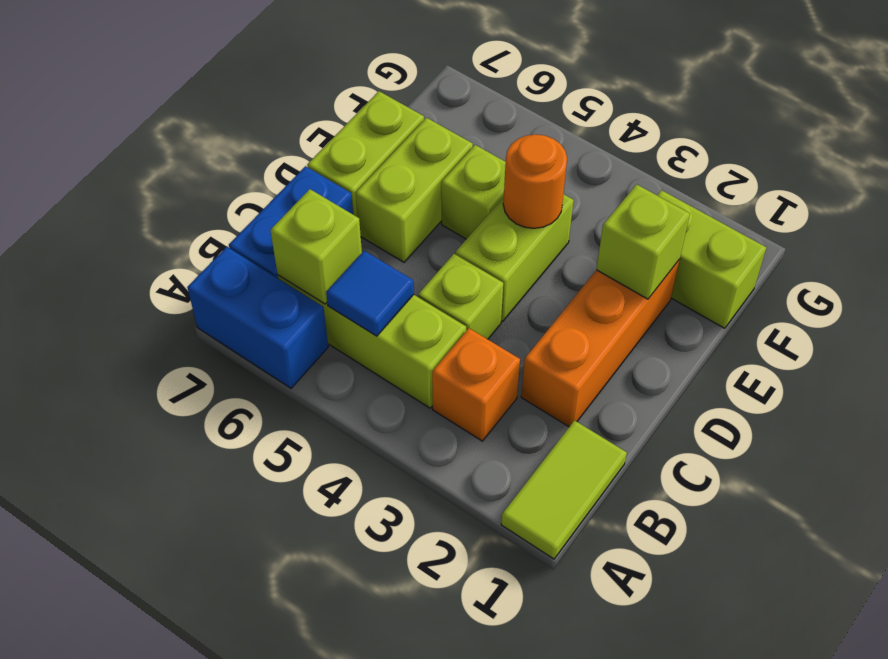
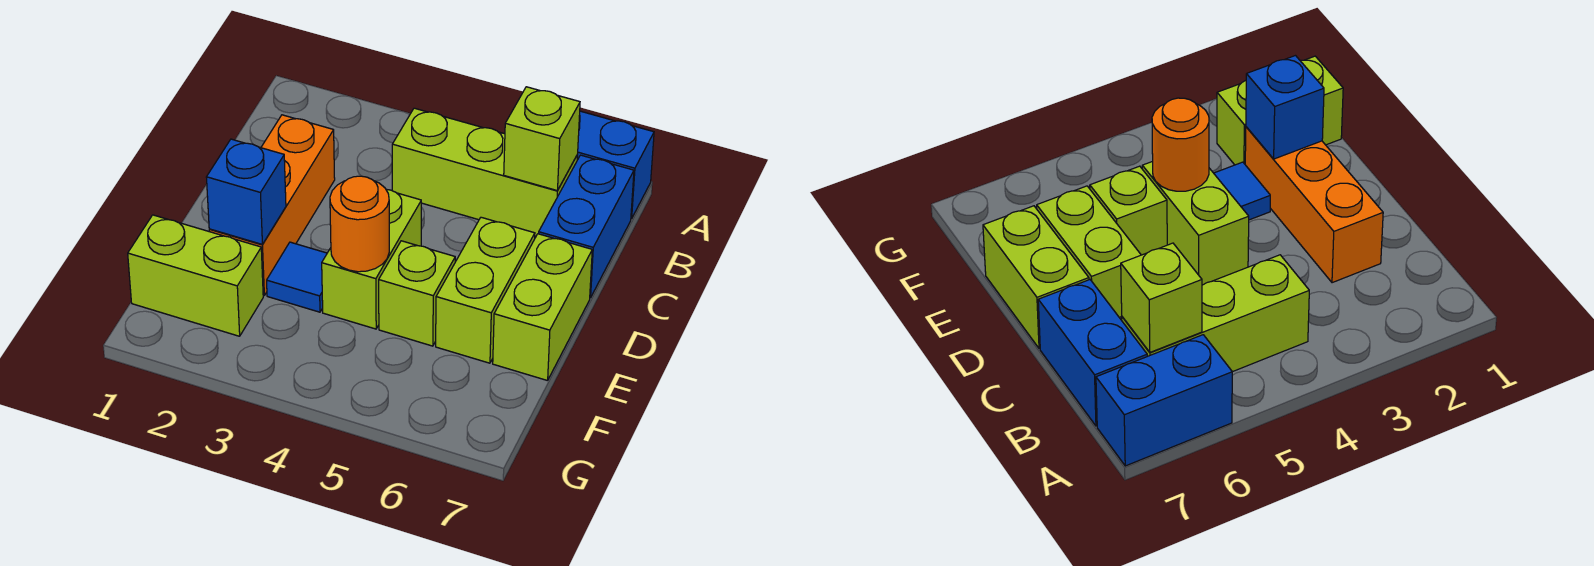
lime tile A1:B1 level 1 -> none
orange brick B3 level 1 -> none
blue tile B5 level 2 -> blue tile E3 level 1
lime brick C4 level 1 -> none
lime brick E2 level 2 -> blue brick E2 level 2

